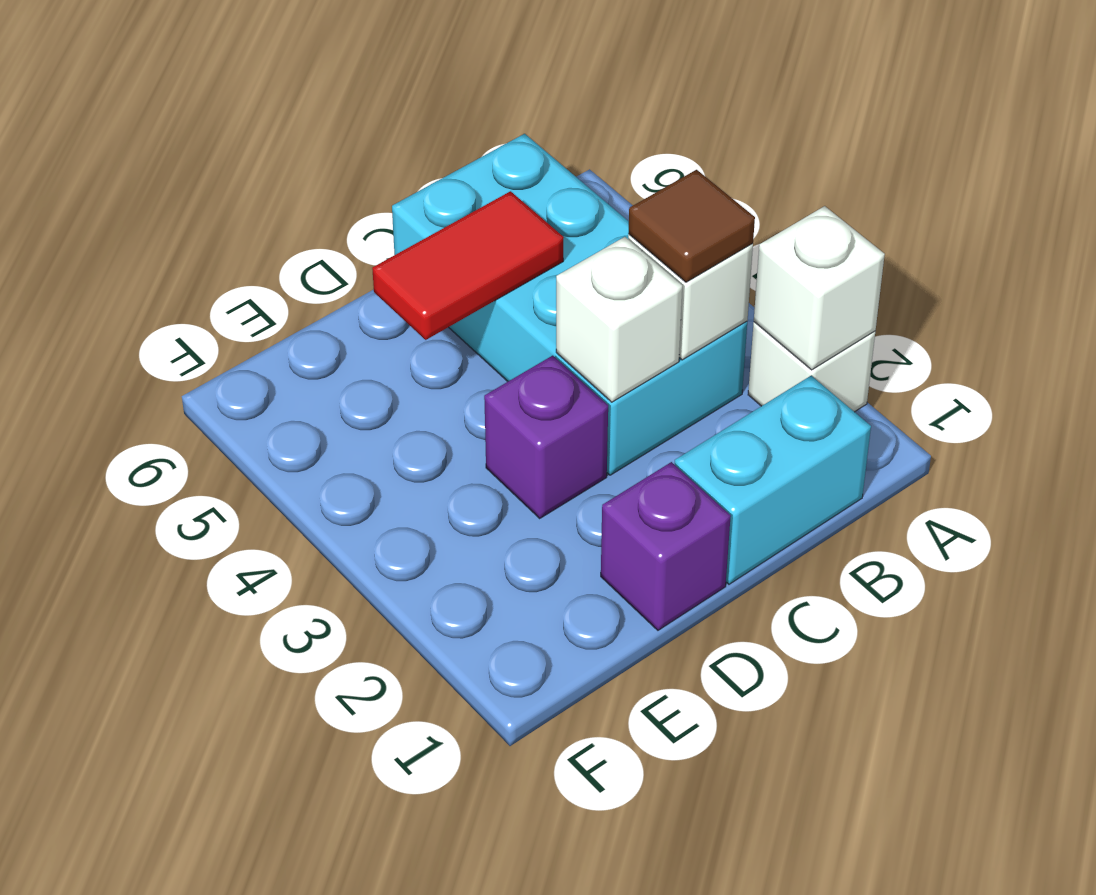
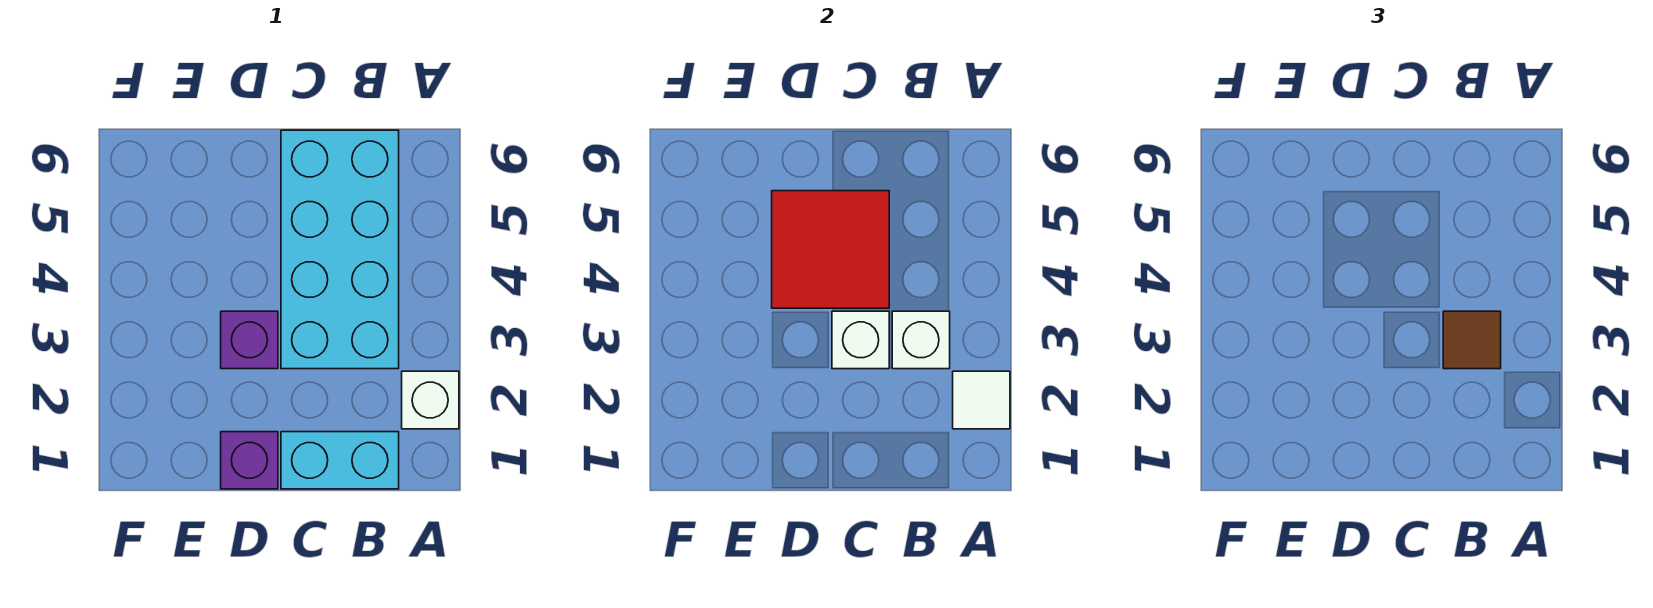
white brick A2 level 2 -> white tile A2 level 2
red tile C5:D5 level 2 -> red tile C4:D5 level 2

